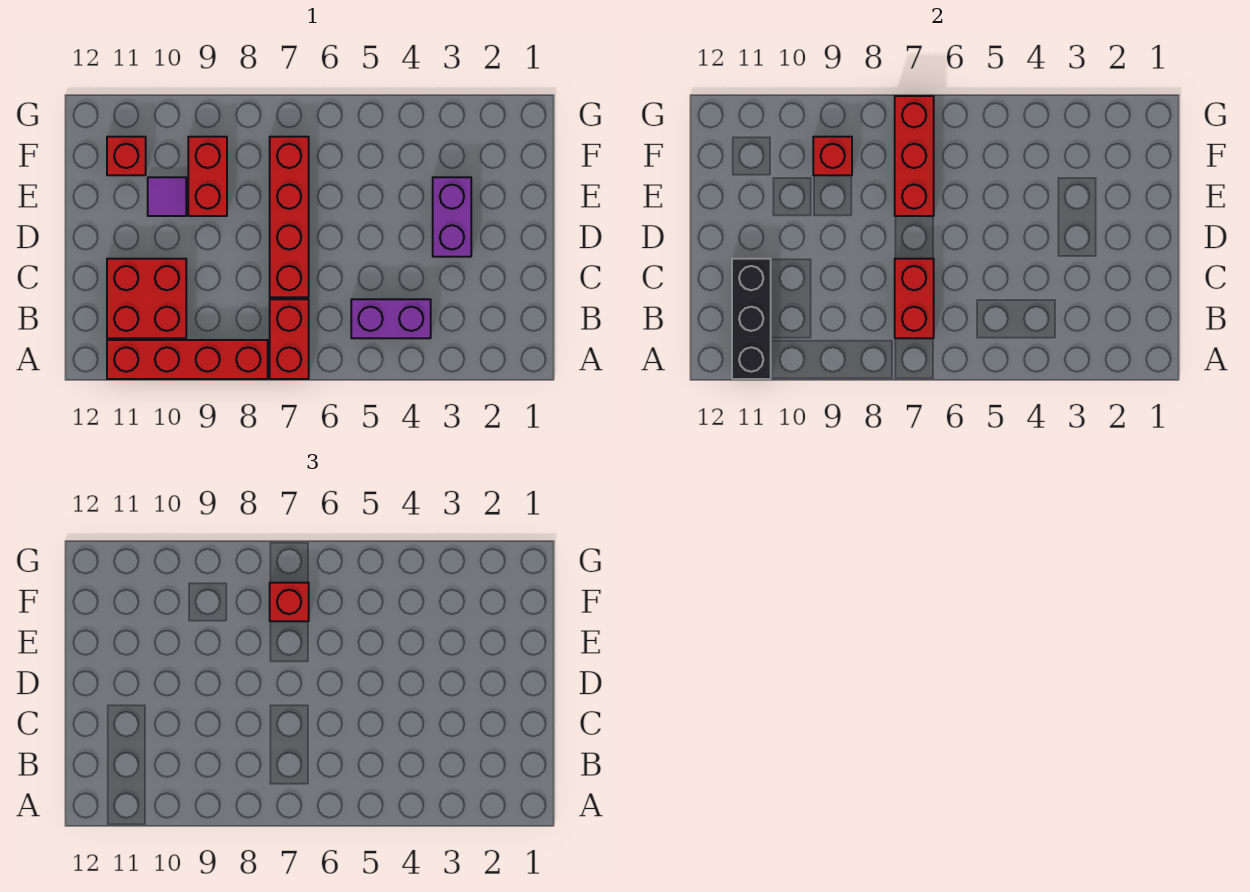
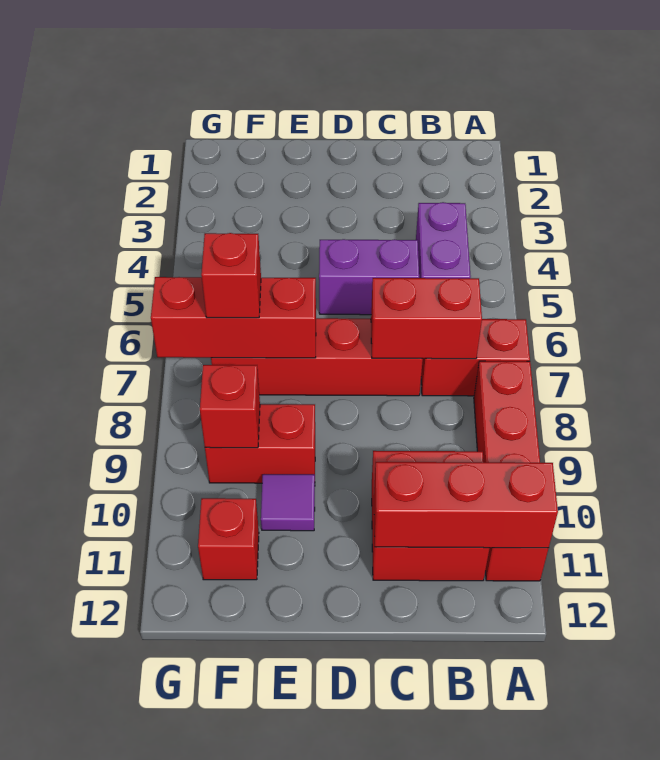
black brick A11:C11 level 2 -> red brick A11:C11 level 2
purple brick D3:E3 level 1 -> purple brick C5:D5 level 1

